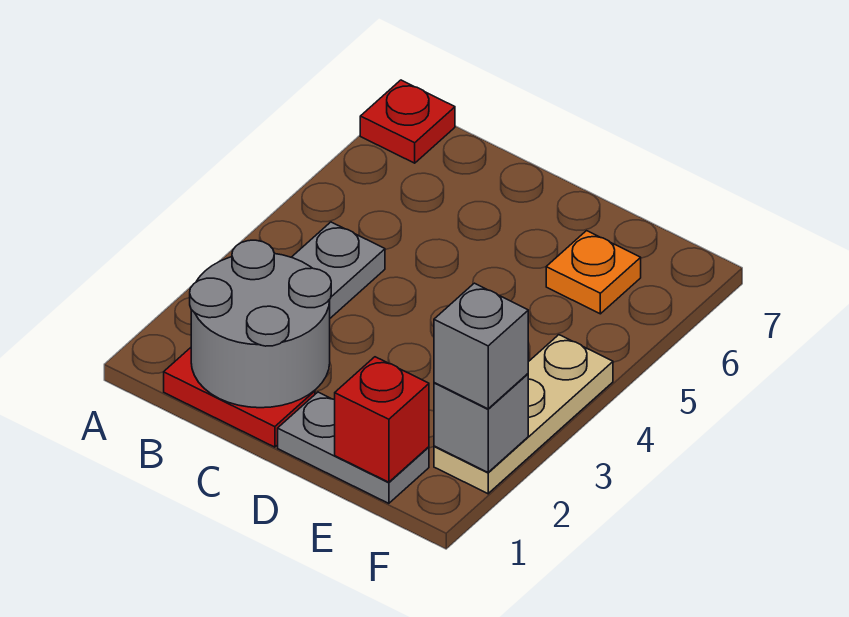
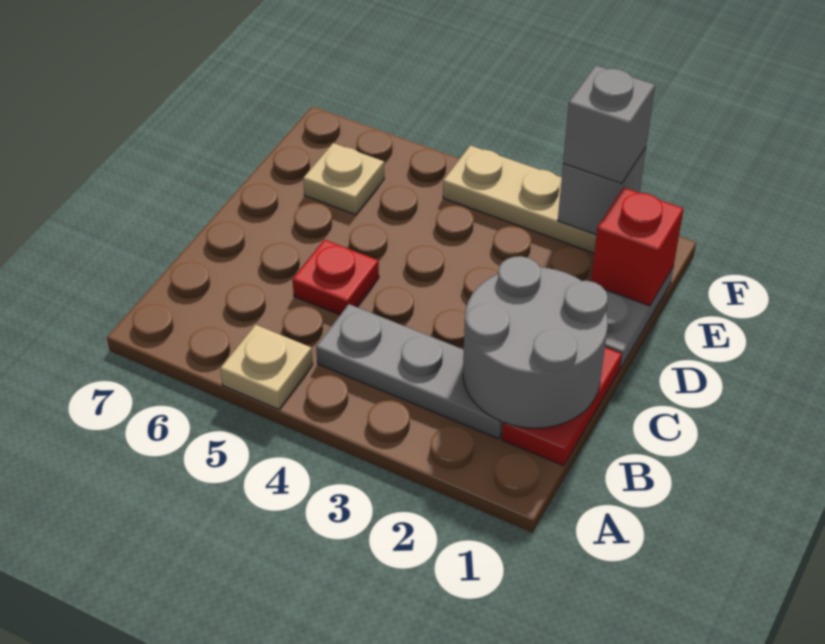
none -> tan plate A5 level 1
red plate A7 level 1 -> red plate C5 level 1
orange plate E6 level 1 -> tan plate E6 level 1

